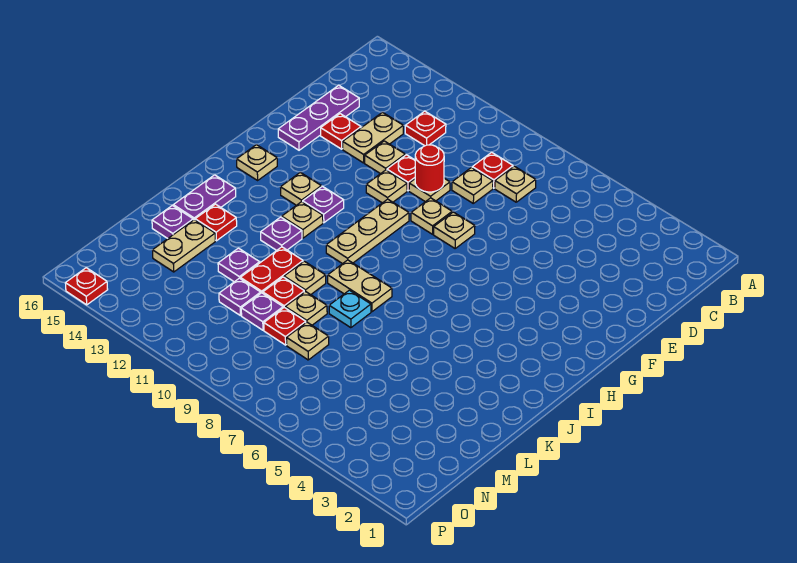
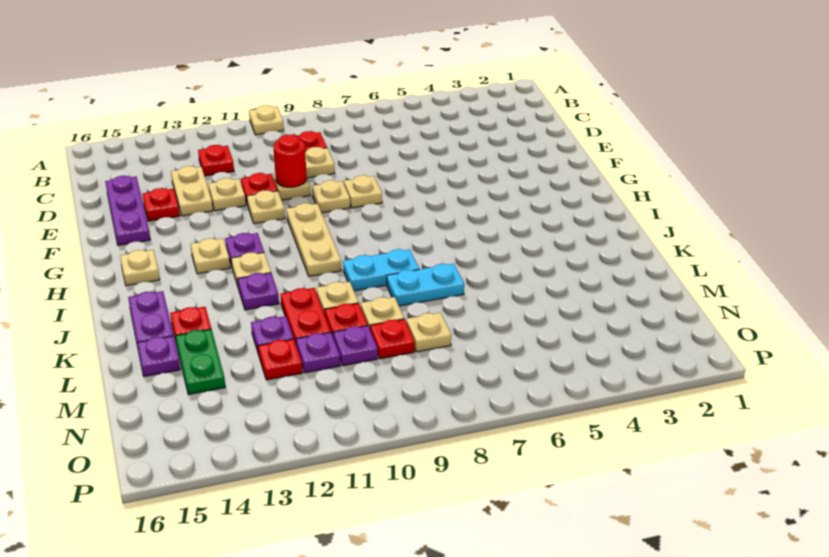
tan plate C8 level 1 -> tan plate A10 level 1
tan plate J8:J9 level 1 -> cyan plate J8:J9 level 1
cyan plate K8 level 1 -> cyan plate K7:K8 level 1
tan plate L14:M14 level 1 -> green plate L14:M14 level 1
red plate P15 level 1 -> red plate M12 level 1

